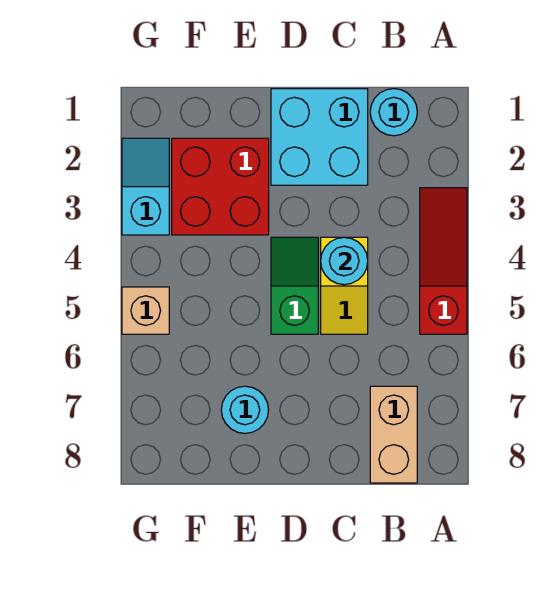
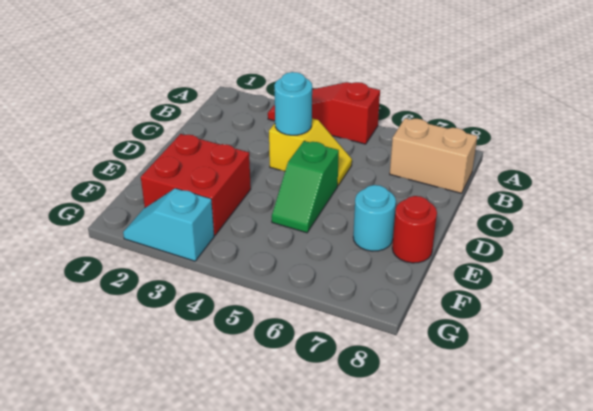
cyan round brick B1 level 1 -> none
cyan brick C1:D2 level 1 -> none
green slope D4:D5 level 1 top 5 -> green slope D5:E5 level 1 top D
none -> red round brick E8 level 1
tan brick G5 level 1 -> none

